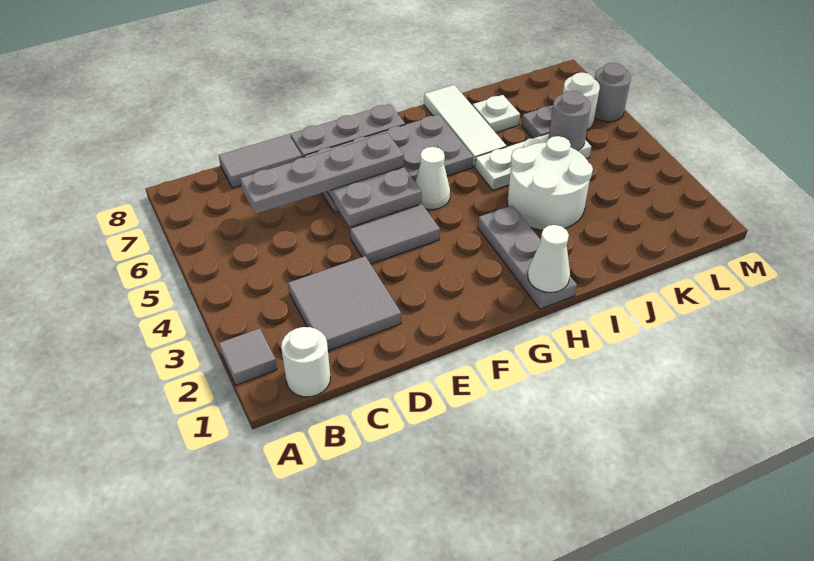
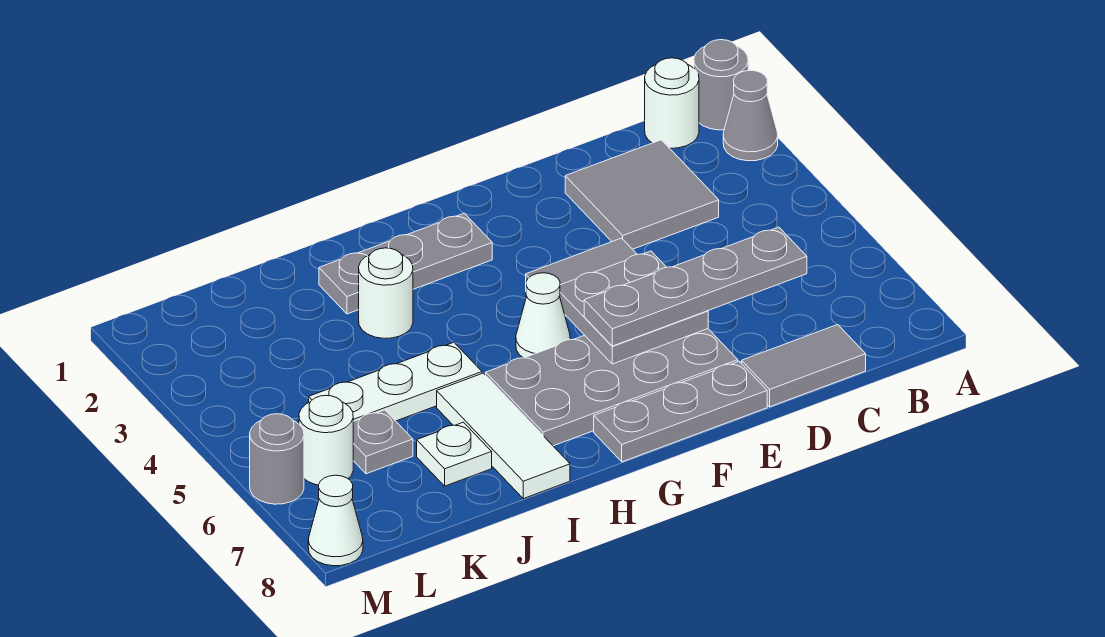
grey tile A2 level 1 -> grey cone A2 level 1
grey plate H1:H3 level 1 -> grey plate G2:I2 level 1
white cone H1 level 2 -> white cone M8 level 1
white round brick I3:J4 level 1 -> white round brick I3 level 1
grey round brick K5 level 2 -> grey round brick A1 level 1

